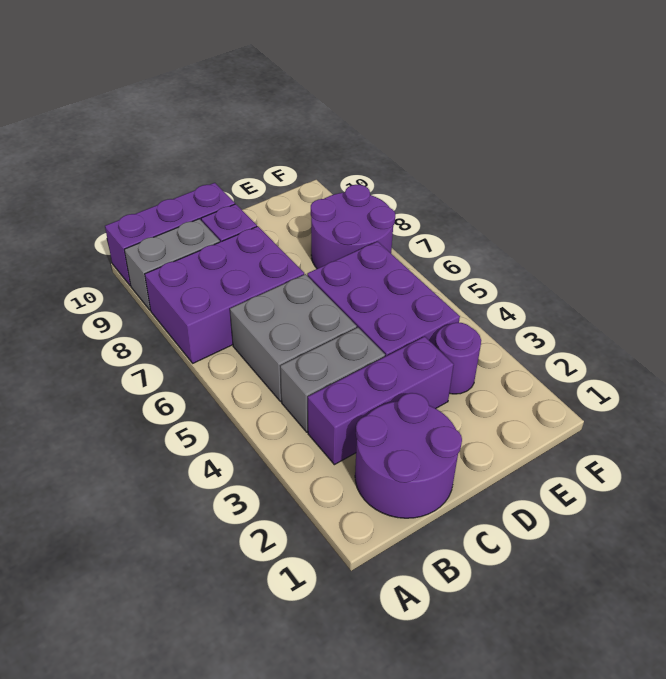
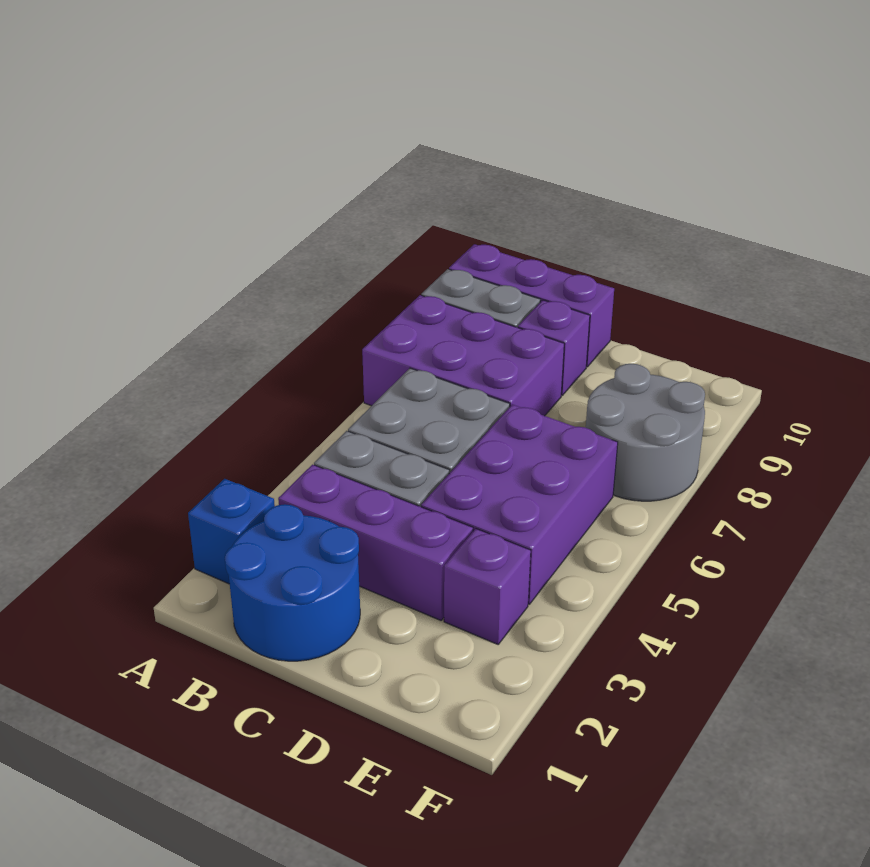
none -> blue brick A2 level 1
purple round brick B1:C2 level 1 -> blue round brick B1:C2 level 1
purple round brick E3 level 1 -> purple brick E3 level 1
purple round brick E7:F8 level 1 -> grey round brick E7:F8 level 1

